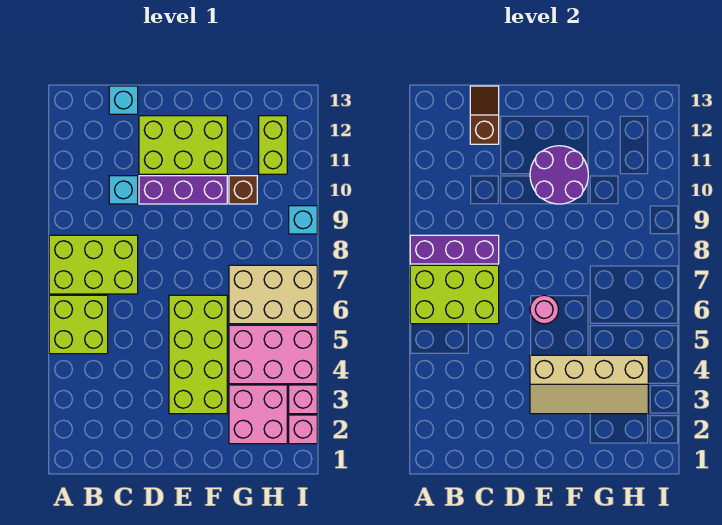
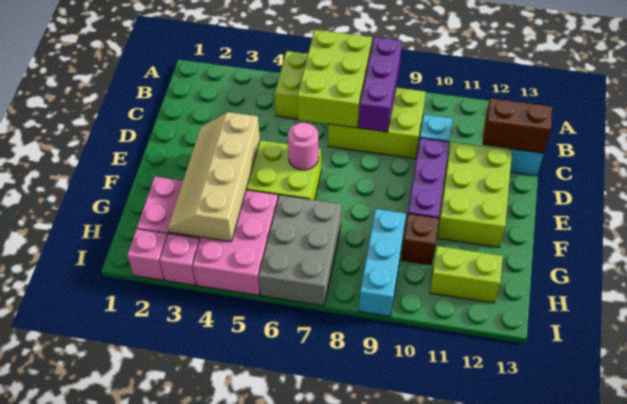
lime brick A7:C8 level 1 -> lime brick B7:C9 level 1
brown slope C12:C13 level 2 top 12 -> brown brick C12:C13 level 2
purple round brick E10:F11 level 2 -> none
tan brick G6:I7 level 1 -> grey brick G6:I7 level 1
cyan brick I9 level 1 -> cyan brick G9:I9 level 1

